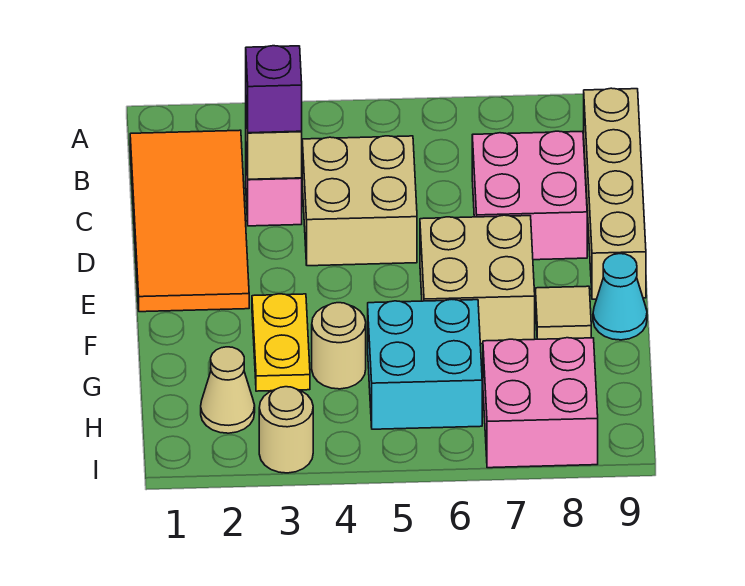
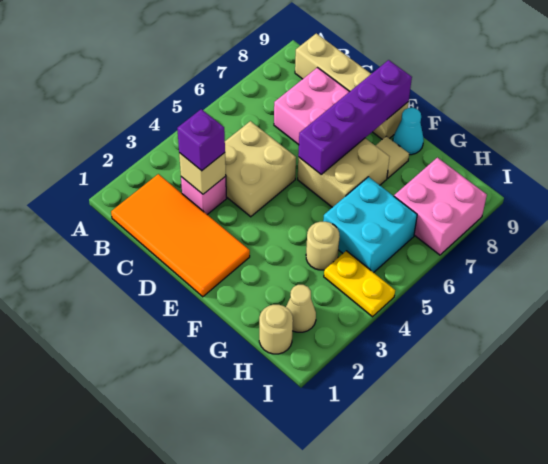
none -> purple brick E6:E9 level 2
yellow plate F3:G3 level 1 -> yellow plate H4:I4 level 1
tan round brick I3 level 1 -> tan round brick H1 level 1

